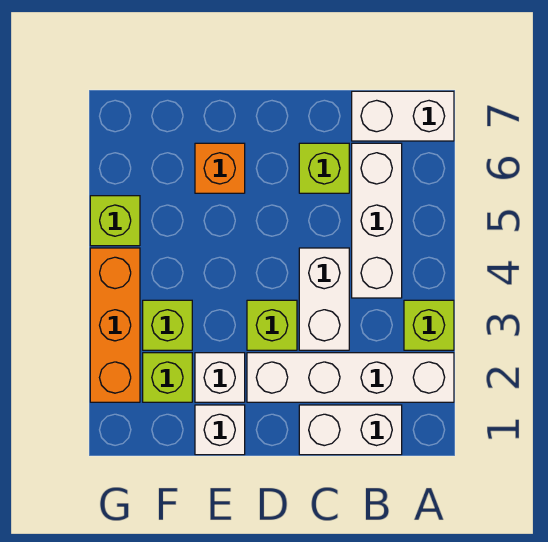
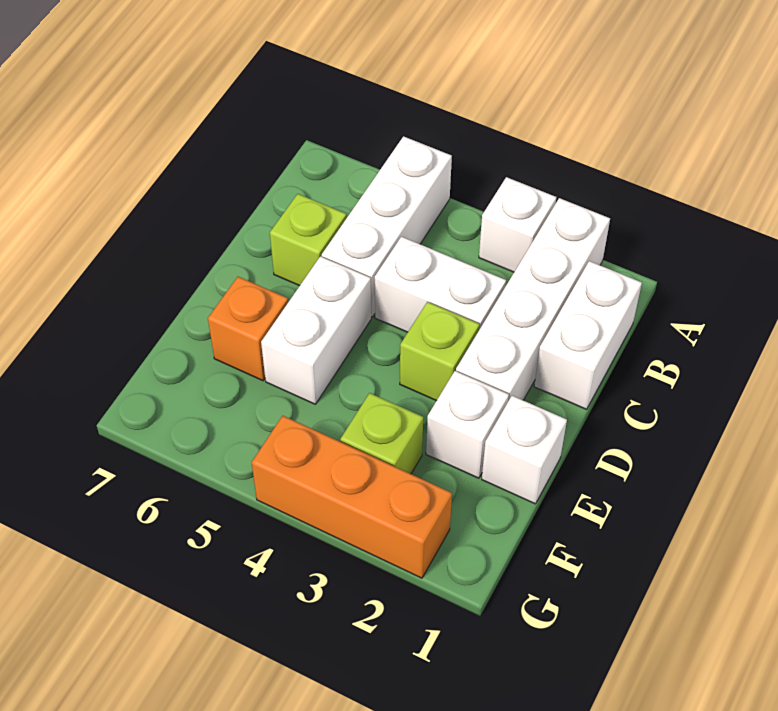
lime brick A3 level 1 -> white brick A3 level 1
white brick A7:B7 level 1 -> white brick D5:E5 level 1
white brick B4:B6 level 1 -> white brick A5:C5 level 1
lime brick F2 level 1 -> none
lime brick G5 level 1 -> none

